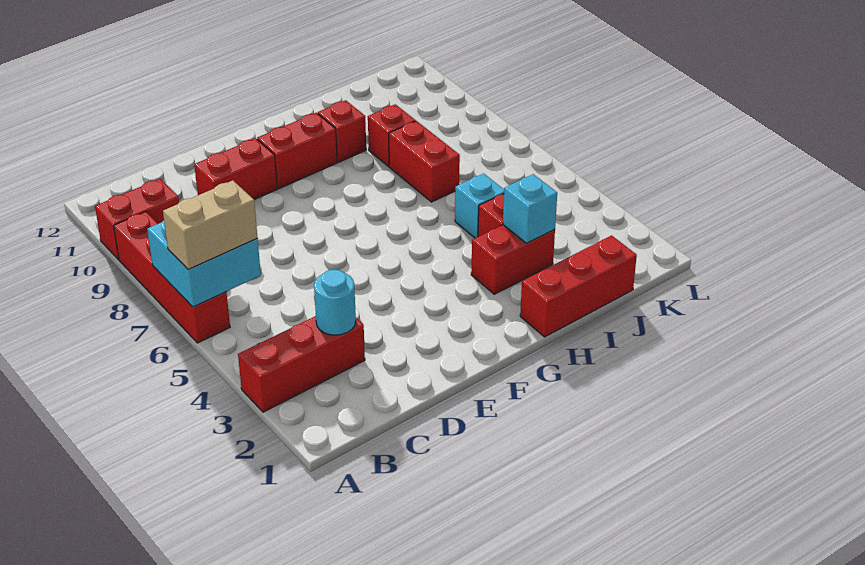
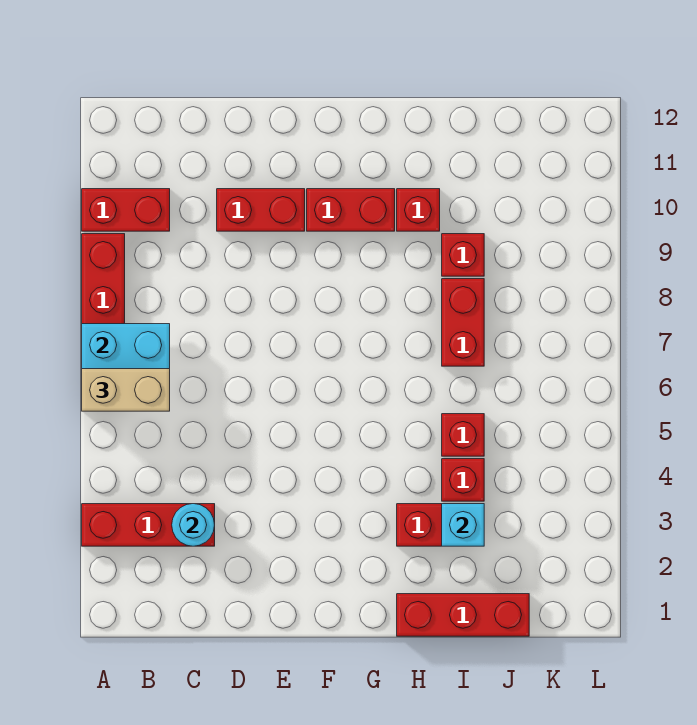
cyan brick I5 level 1 -> red brick I5 level 1

